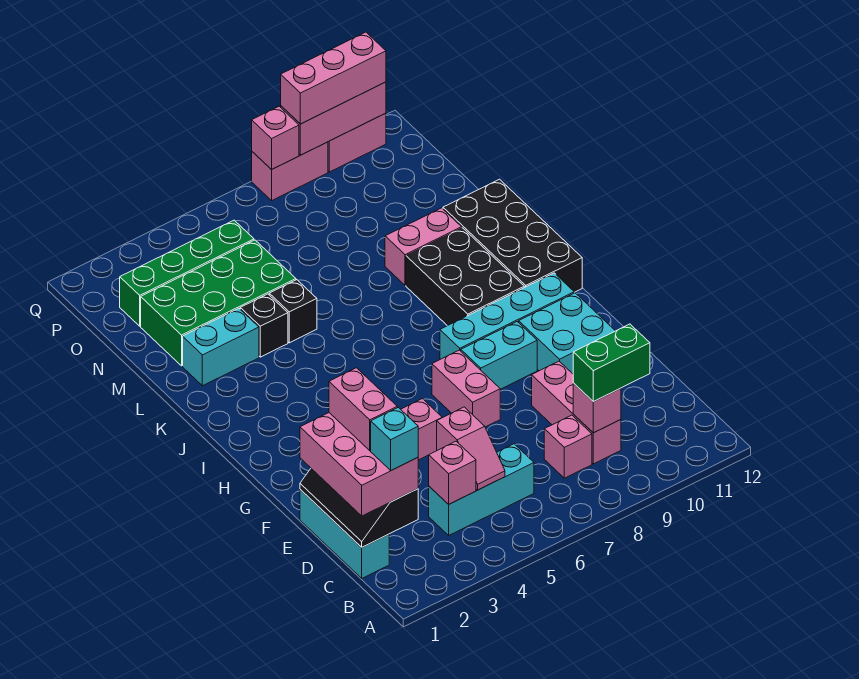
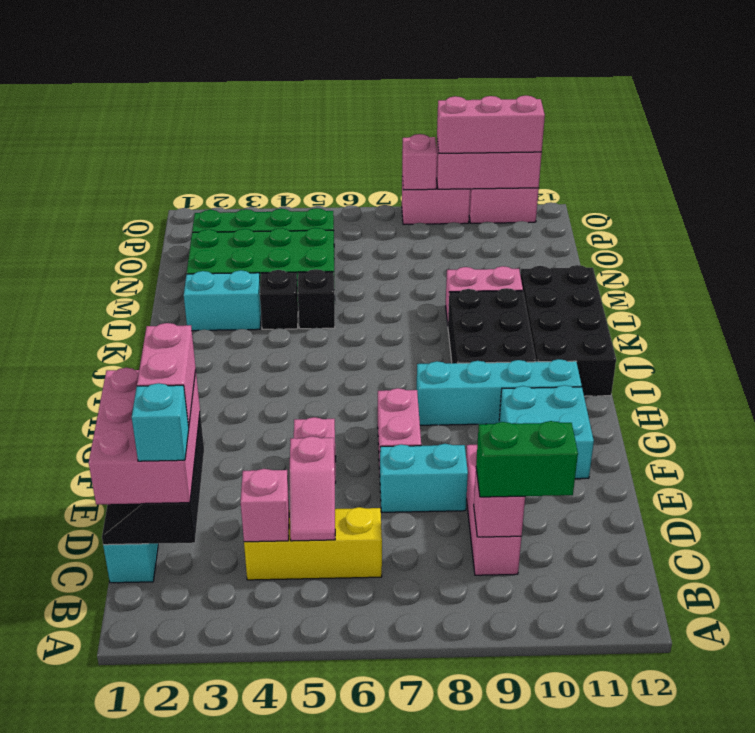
cyan brick C4:C6 level 1 -> yellow brick C4:C6 level 1
pink brick C8 level 1 -> none
cyan brick G8:G9 level 1 -> cyan brick E7:E8 level 1

